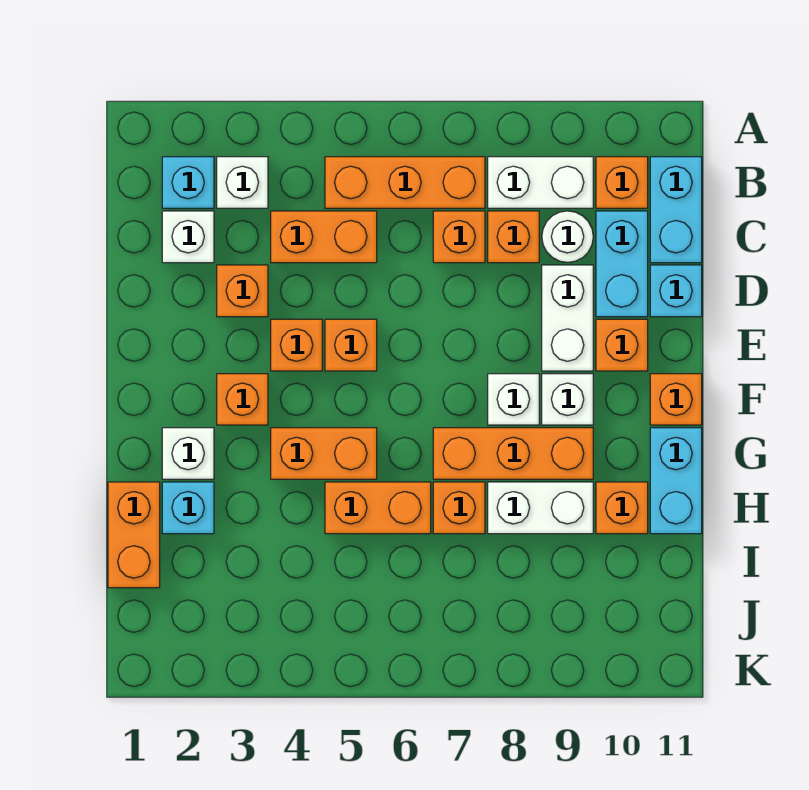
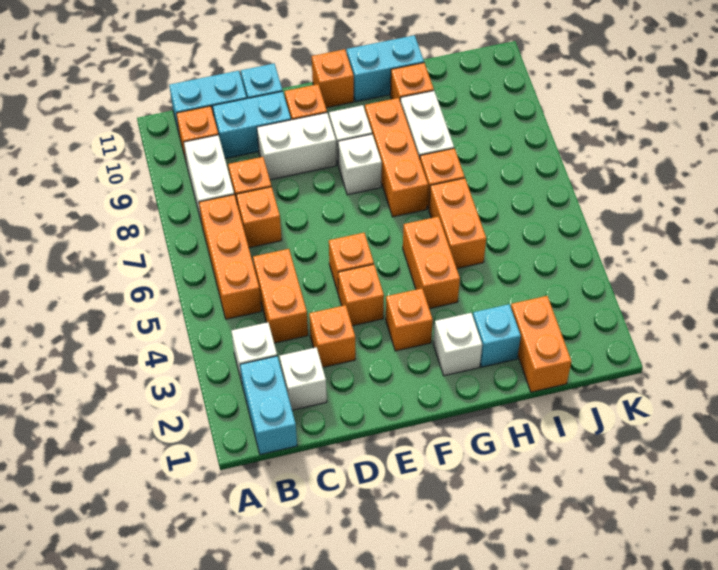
cyan brick B2 level 1 -> cyan brick B1:B2 level 1
white round brick C9 level 1 -> none
orange brick H1:I1 level 1 -> orange brick I1:I2 level 1

